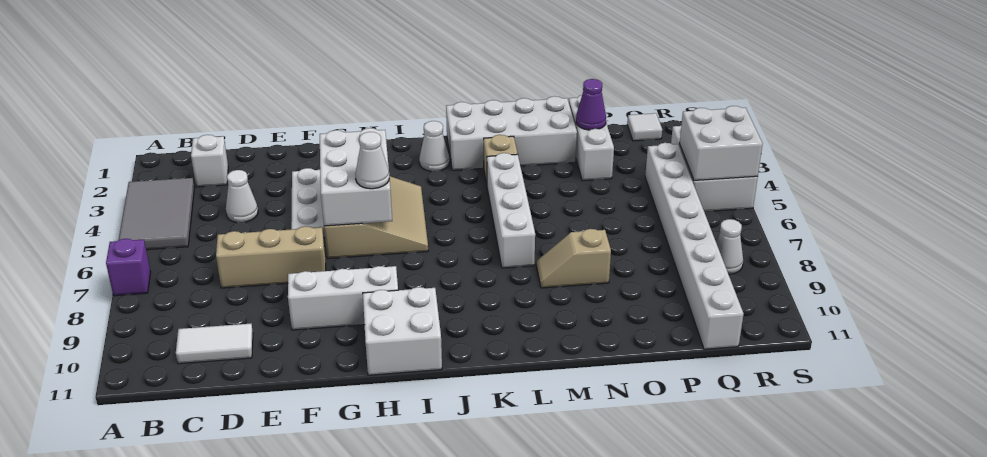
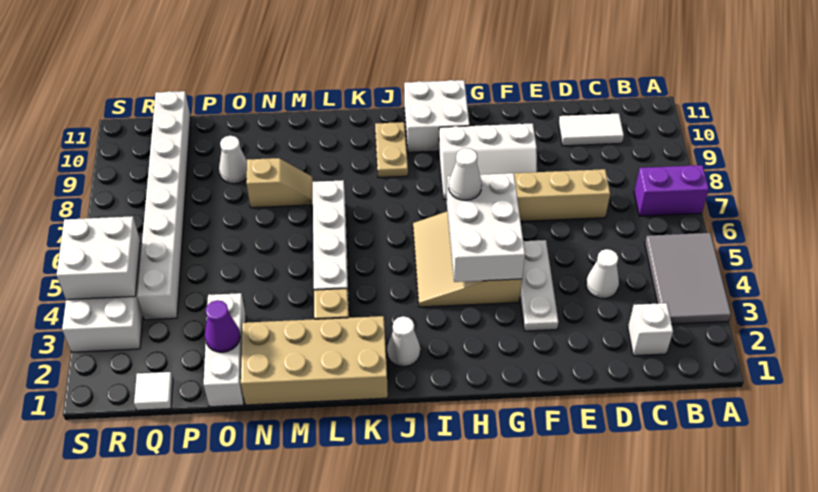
purple brick A7 level 1 -> purple brick A7:B7 level 1
none -> tan plate J9:J10 level 1
white brick K1:N2 level 1 -> tan brick K1:N2 level 1
white cone R8 level 1 -> white cone O9 level 1

